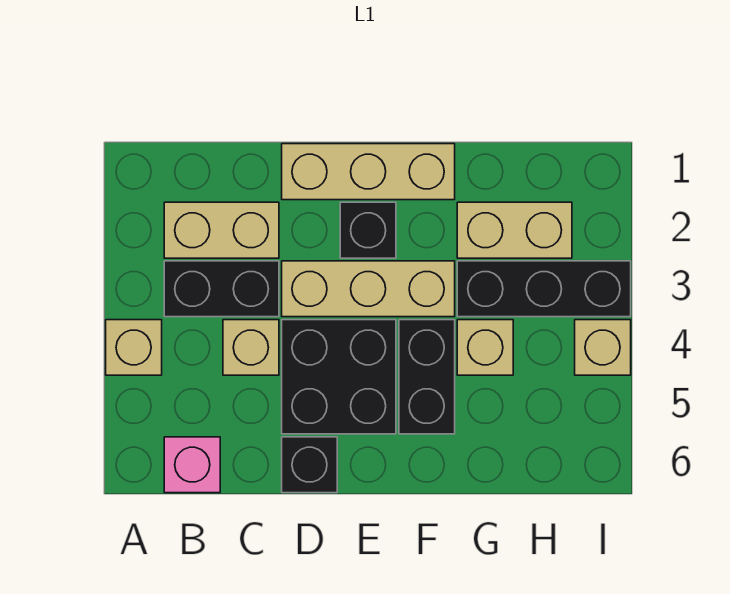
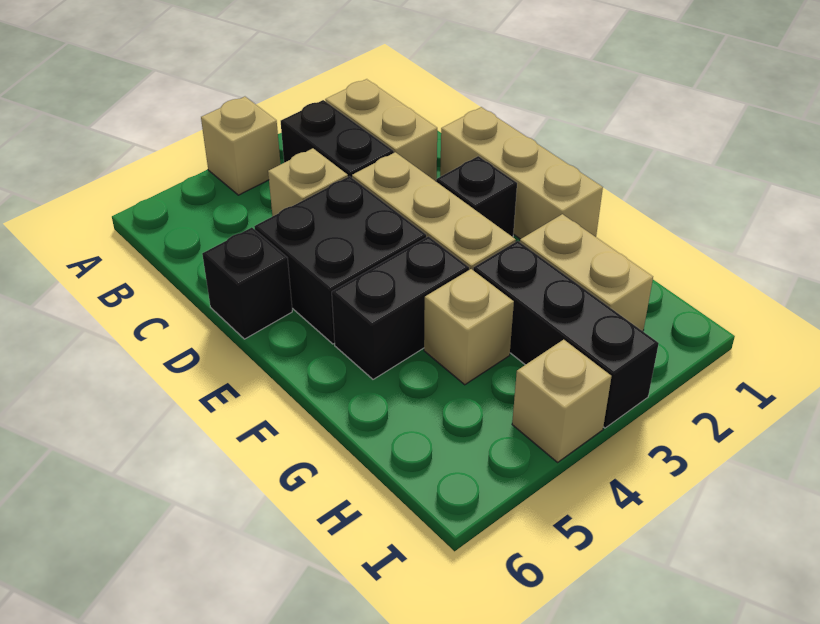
pink brick B6 level 1 -> none

